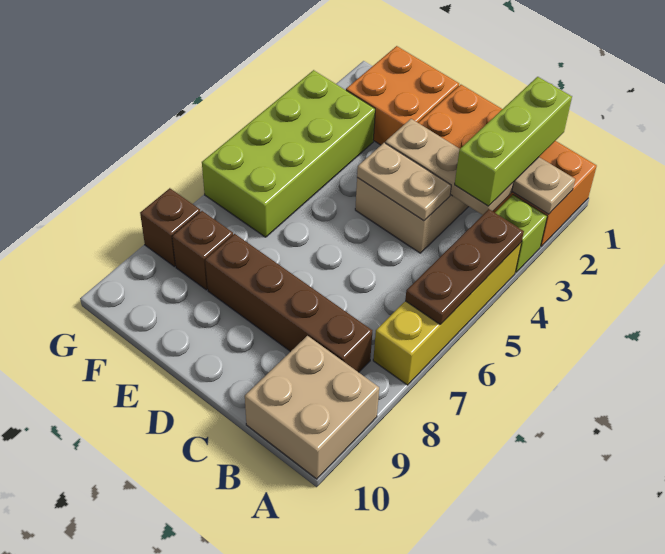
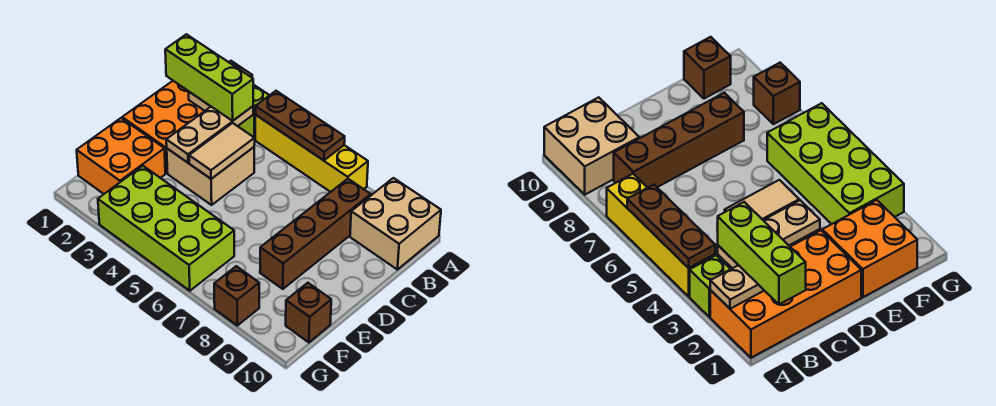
tan plate C4:D4 level 2 -> tan tile C4:D4 level 2
brown brick F8 level 1 -> brown brick F10 level 1

